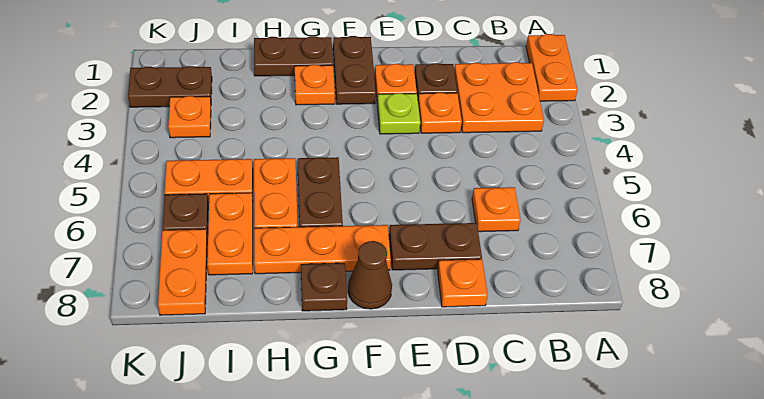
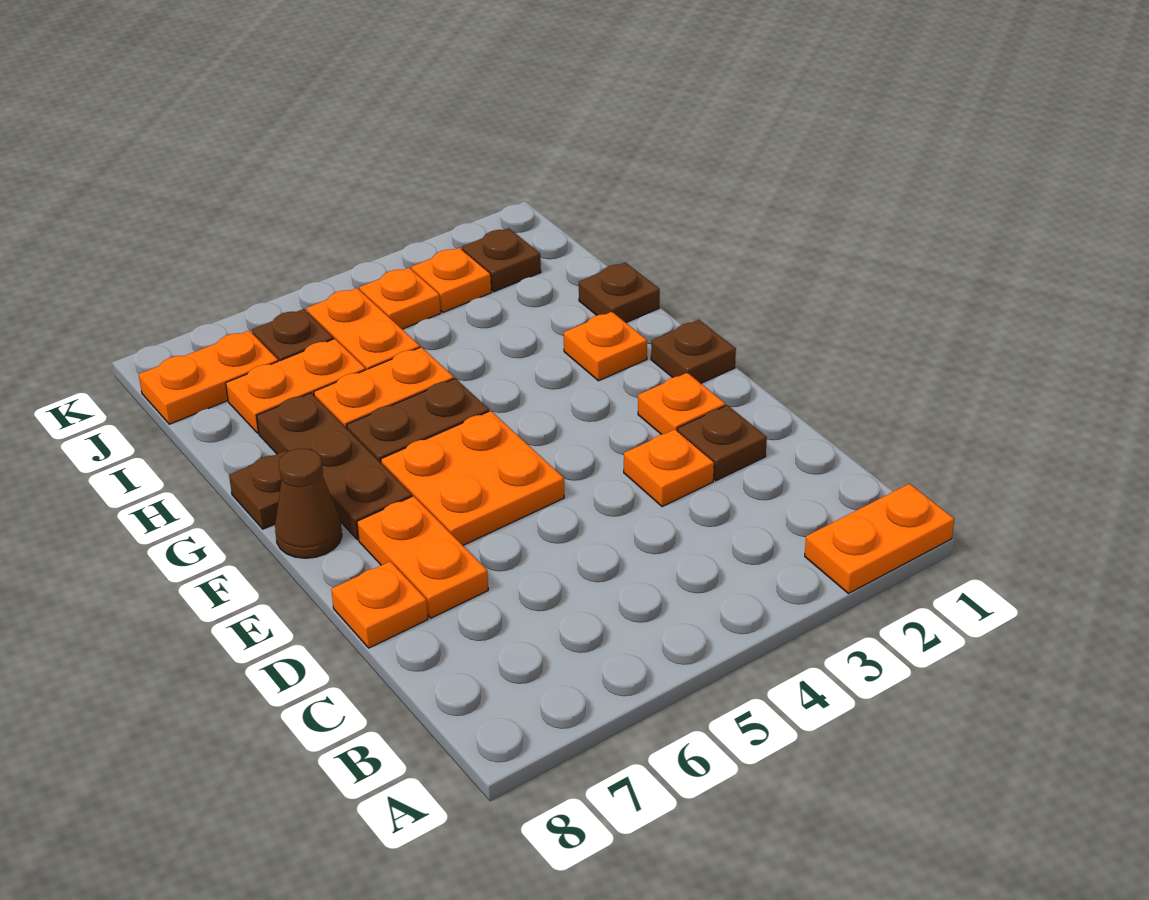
orange plate B2:C3 level 1 -> orange plate E5:F6 level 1
orange plate C6 level 1 -> orange plate J4 level 1
brown plate D7:E7 level 1 -> orange plate D7:E7 level 1
lime plate E3 level 1 -> none
brown plate F1:F2 level 1 -> brown plate F1 level 1
orange plate F7:H7 level 1 -> brown plate F7:H7 level 1
brown plate G1:H1 level 1 -> brown plate H1 level 1
brown plate J2:K2 level 1 -> brown plate J2 level 1

